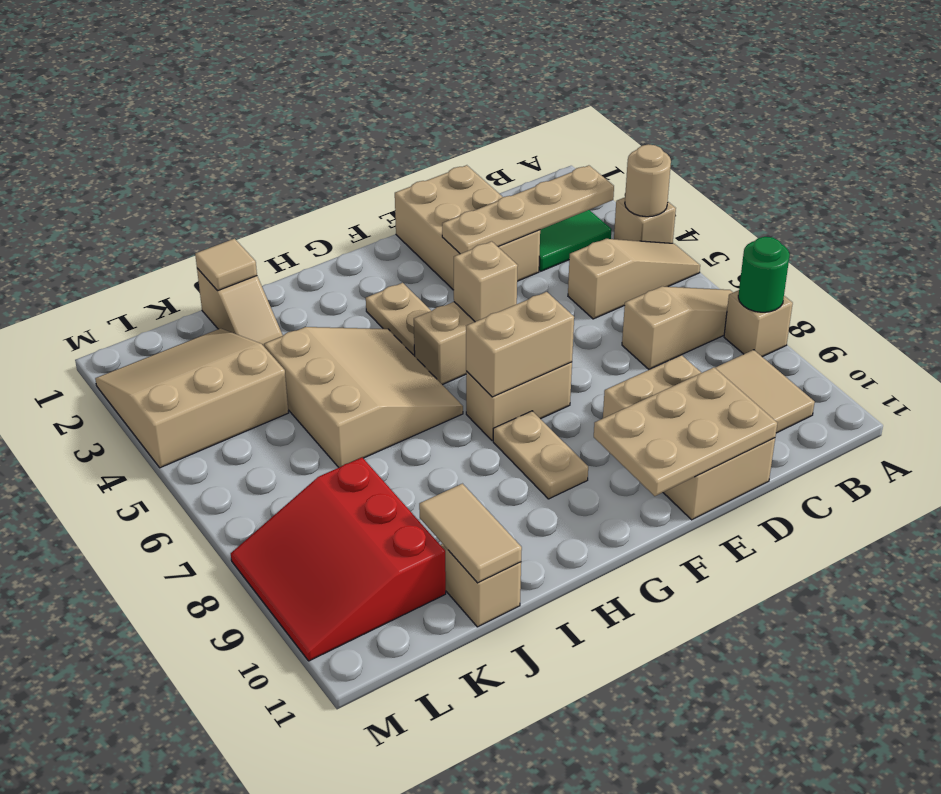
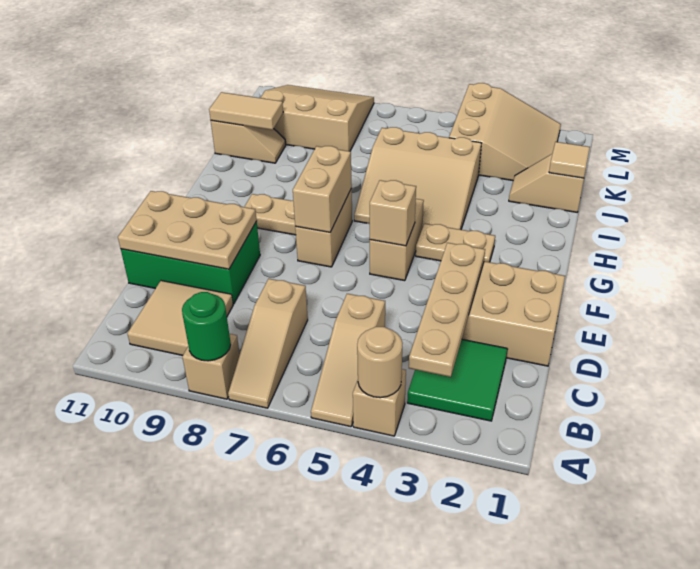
tan brick D9:E11 level 1 -> green brick D9:E11 level 1
tan plate D10:F11 level 2 -> tan plate D9:E11 level 2
red slope K8:M10 level 1 top K -> tan slope K8:M10 level 1 top K

